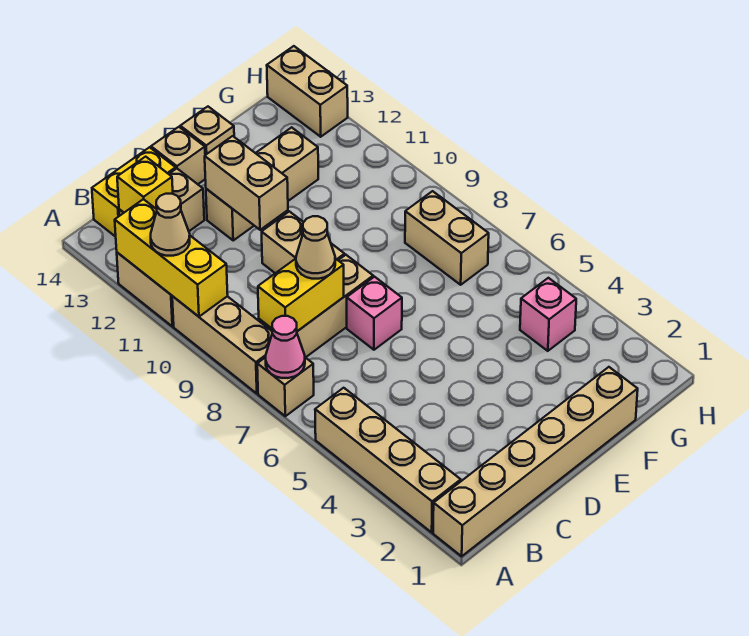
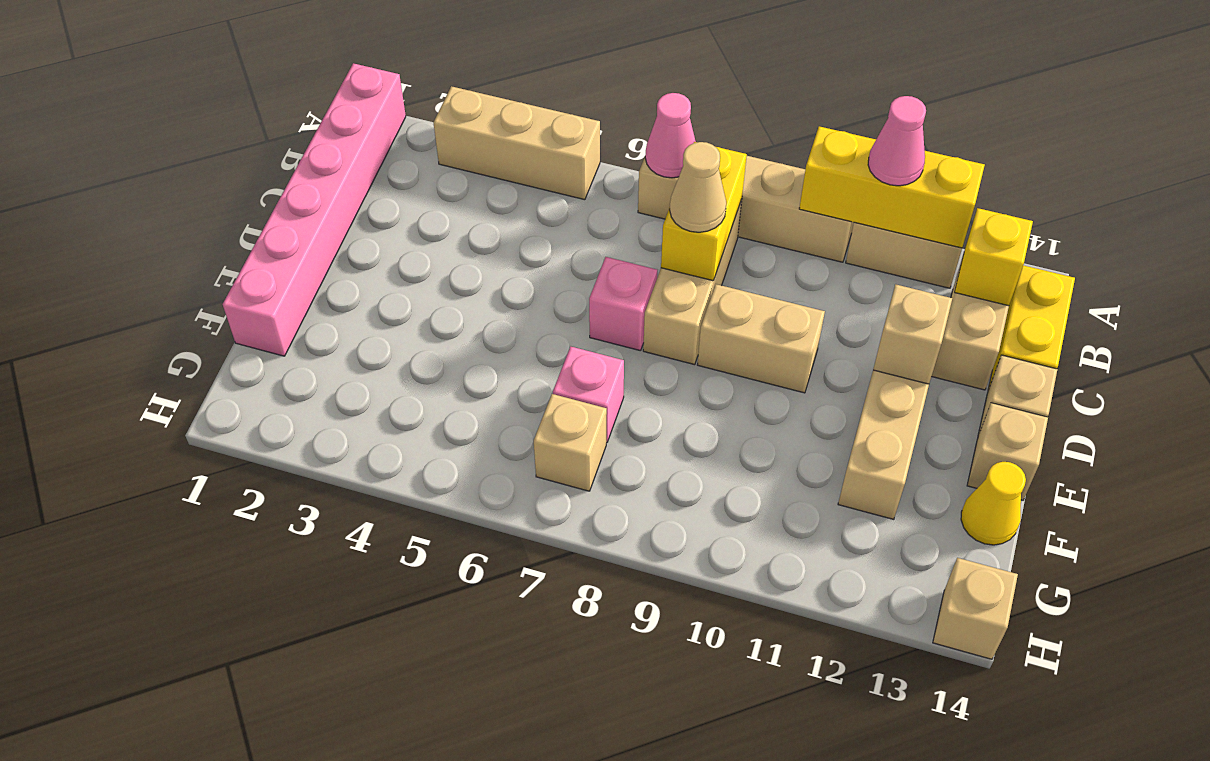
tan brick A1:F1 level 1 -> pink brick A1:F1 level 1
tan brick A2:A5 level 1 -> tan brick A3:A5 level 1
tan cone A11 level 3 -> pink cone A11 level 3
tan brick D11:D12 level 2 -> tan brick D12 level 2
none -> yellow cone F14 level 1
pink brick G4 level 1 -> pink brick F7 level 1
tan brick G7:G8 level 1 -> tan brick G7 level 1
tan brick H13:H14 level 1 -> tan brick H14 level 1

